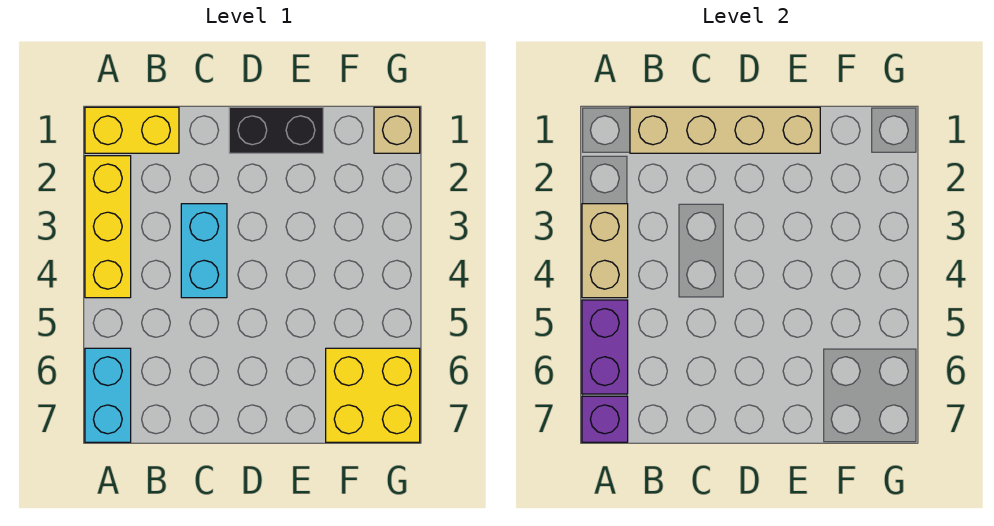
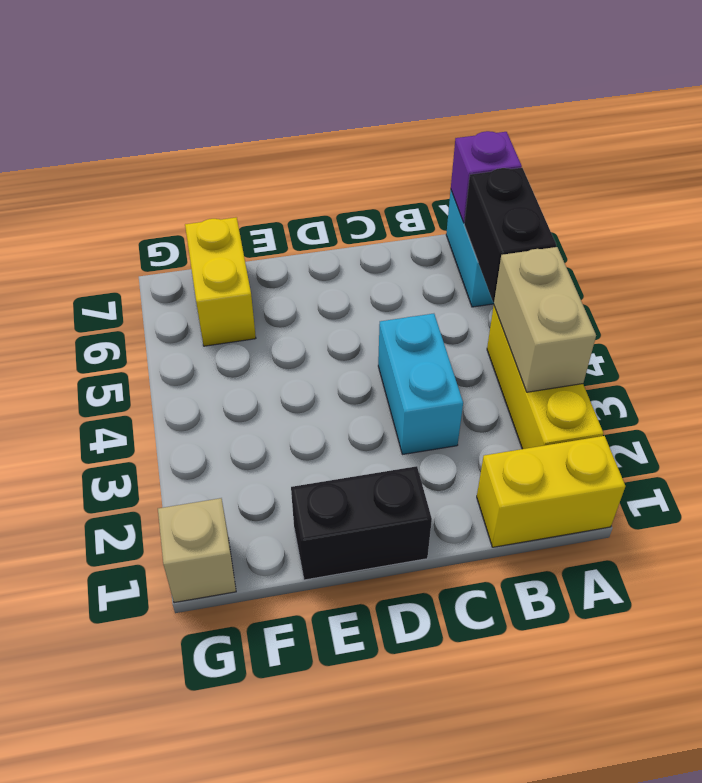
purple brick A5:A6 level 2 -> black brick A5:A6 level 2
tan brick B1:E1 level 2 -> none
yellow brick F6:G7 level 1 -> yellow brick F6:F7 level 1

